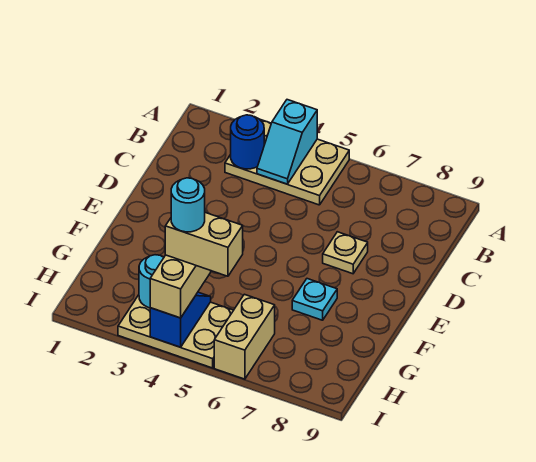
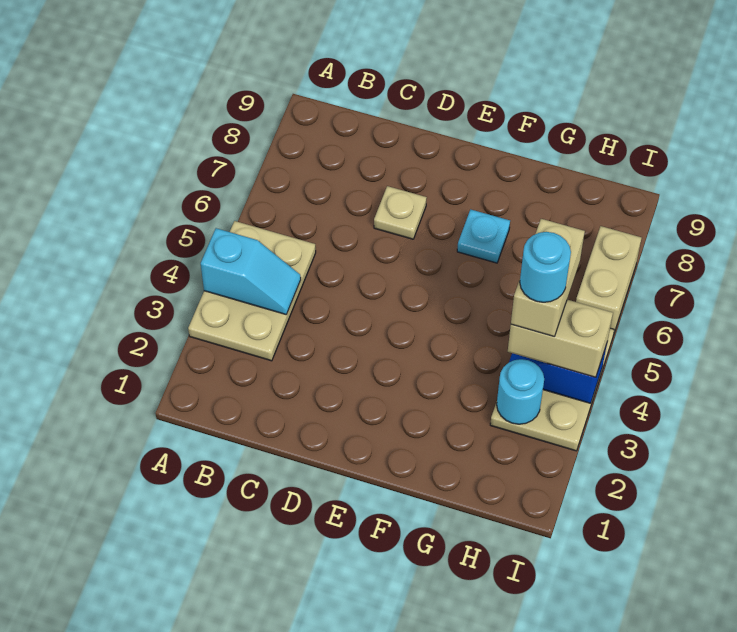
blue round brick B3 level 2 -> none
tan brick H6:I6 level 1 -> tan brick I6:I7 level 1

